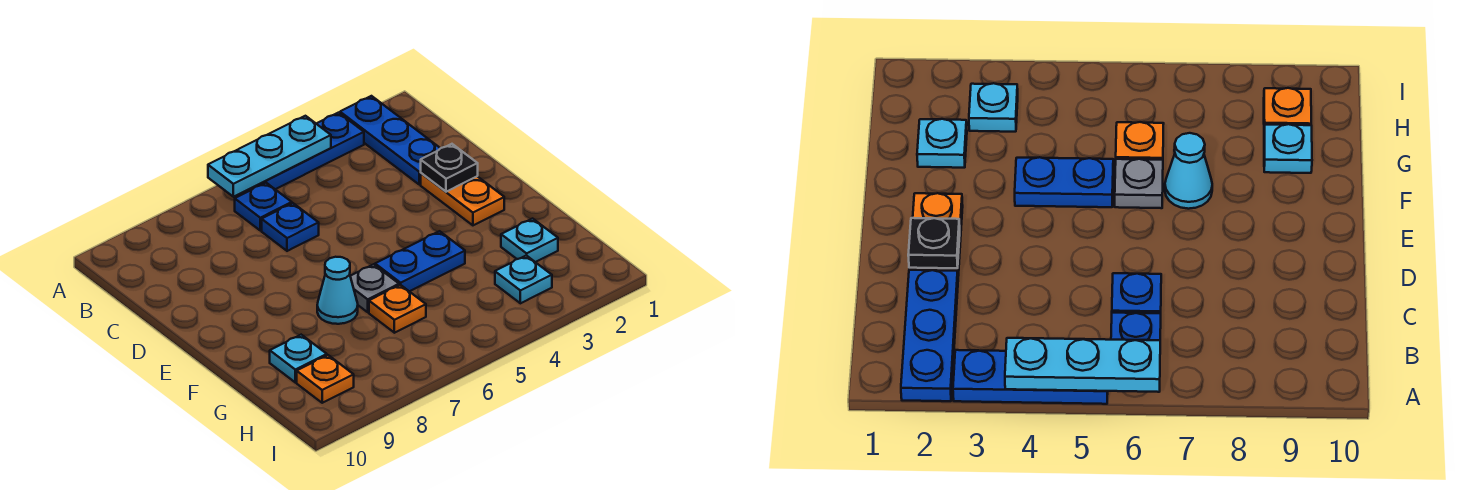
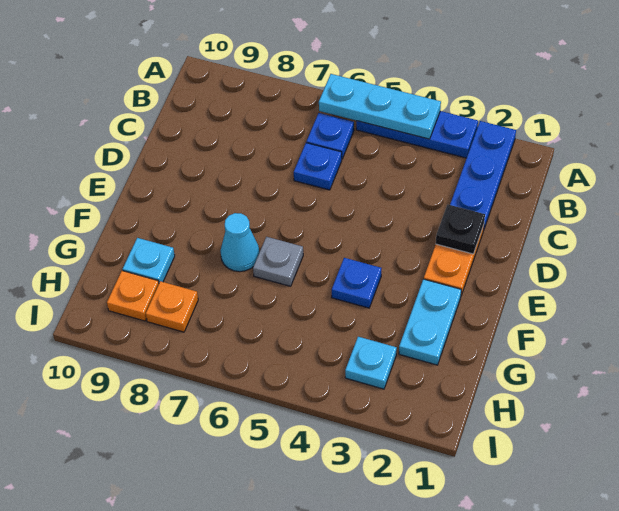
blue plate F4:F5 level 1 -> blue plate F4 level 1
cyan plate G2 level 1 -> cyan plate F2:G2 level 1
orange plate G6 level 1 -> orange plate H8 level 1

